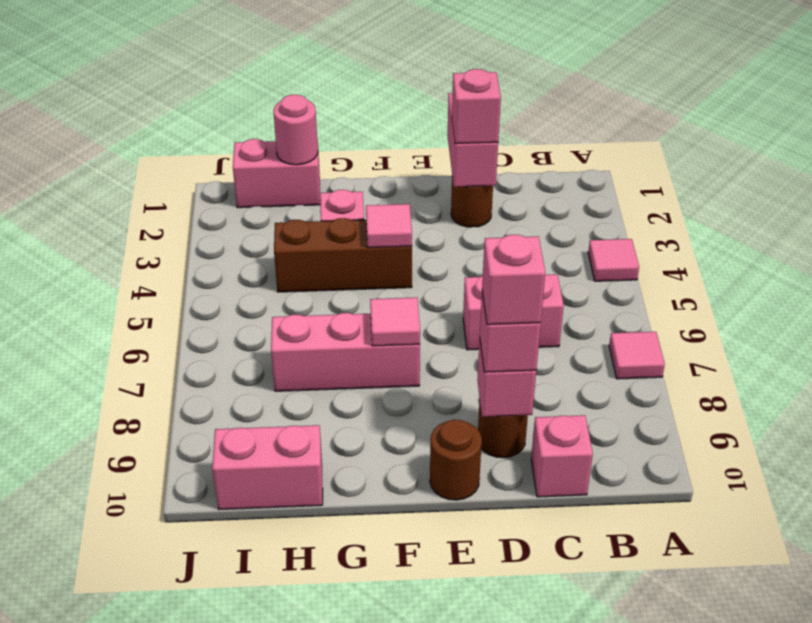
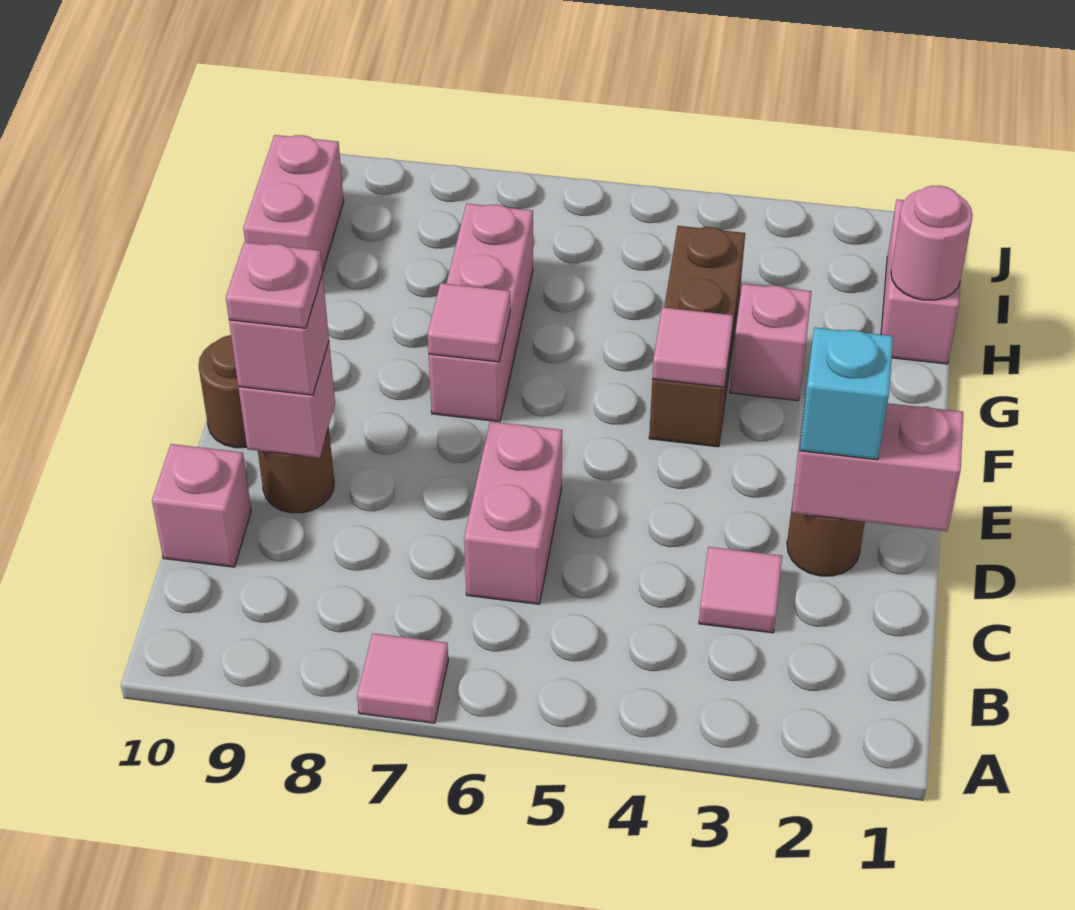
pink tile A4 level 1 -> pink tile C3 level 1
pink brick D2 level 3 -> cyan brick D2 level 3
pink brick D9 level 4 -> pink plate D9 level 4

